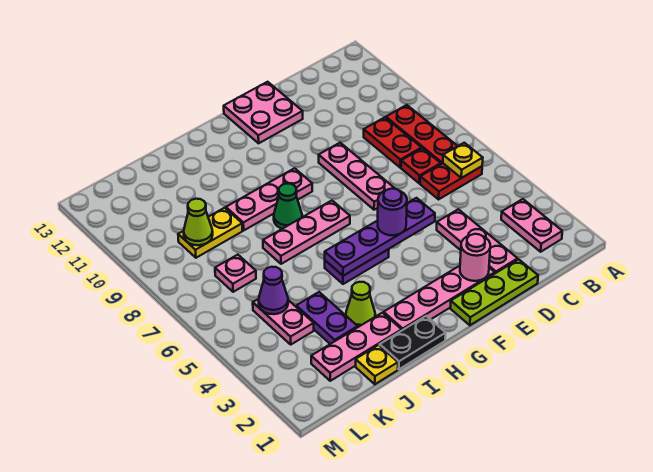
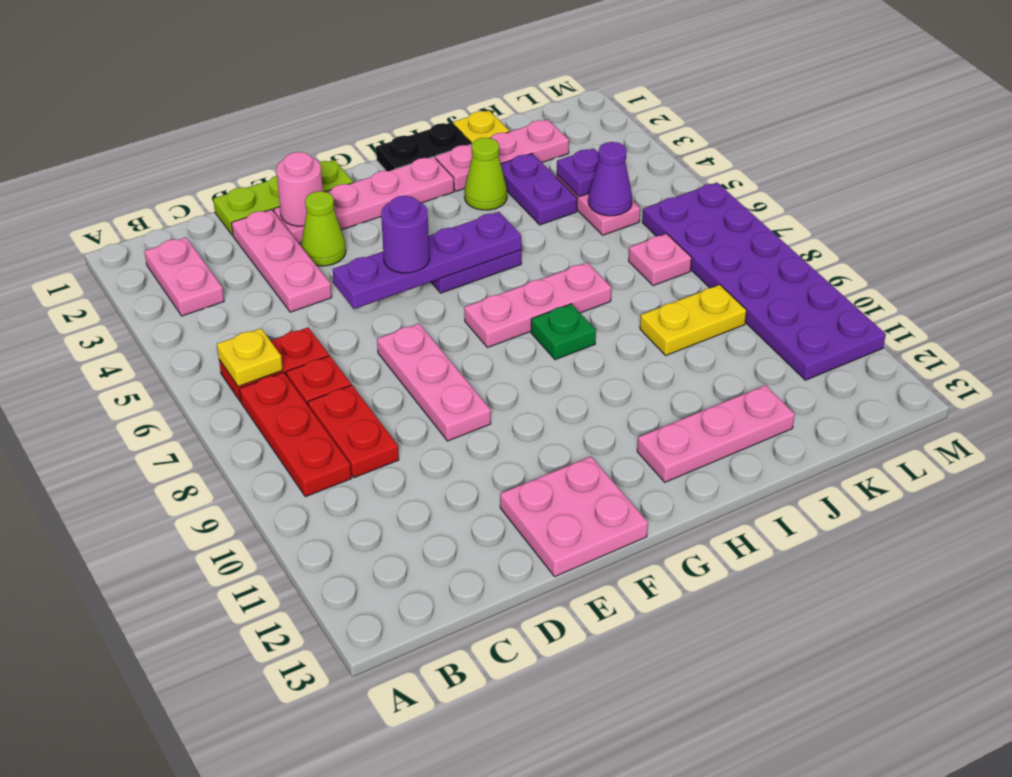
pink plate G9:I9 level 1 -> pink plate H12:J12 level 1
green cone H8 level 1 -> green plate H8 level 1
none -> purple plate K4 level 2
lime cone K9 level 2 -> lime cone E3 level 1
none -> purple plate L6:M11 level 1

